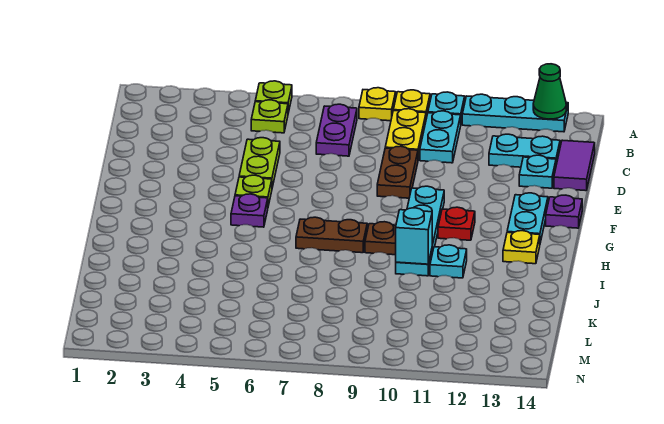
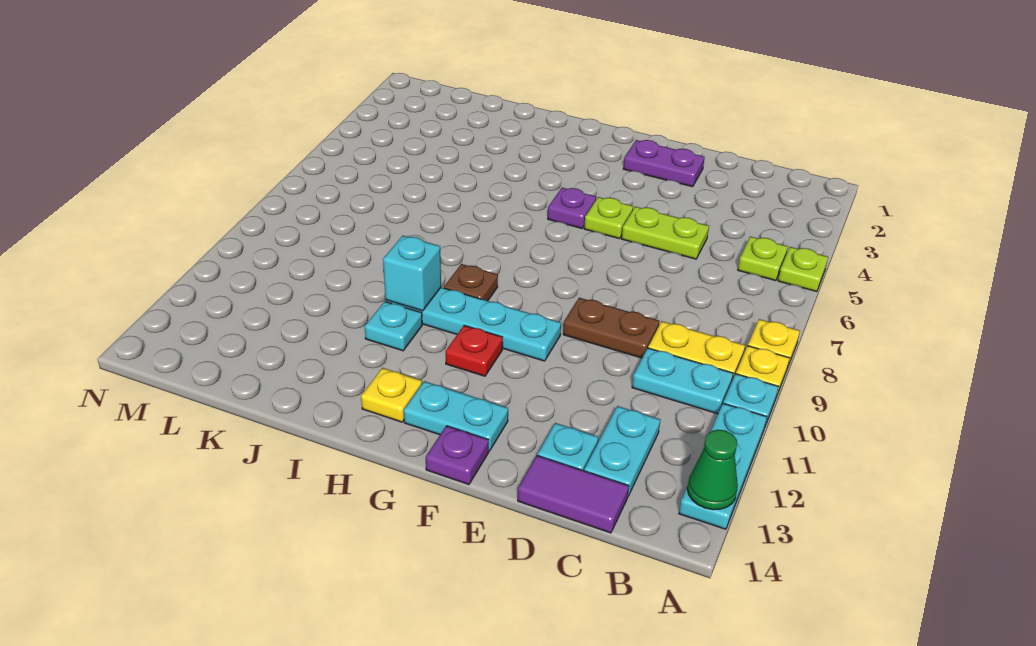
purple plate B7:C7 level 1 -> purple plate E2:F2 level 1
brown plate H7:H8 level 1 -> none

